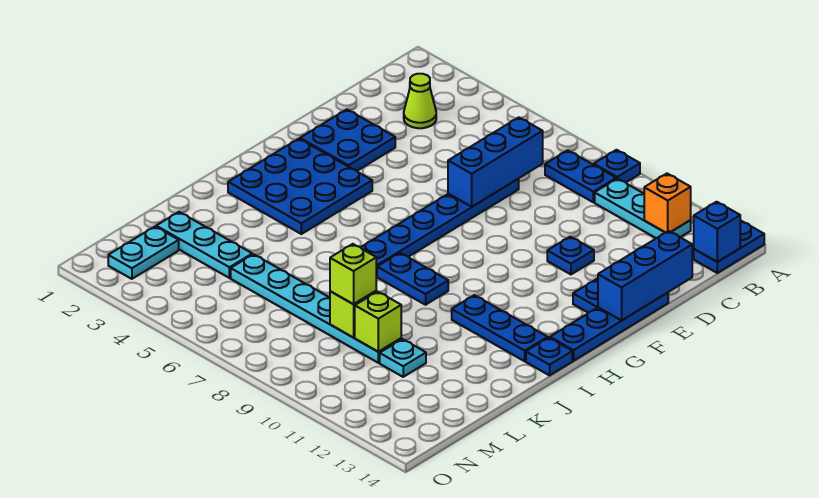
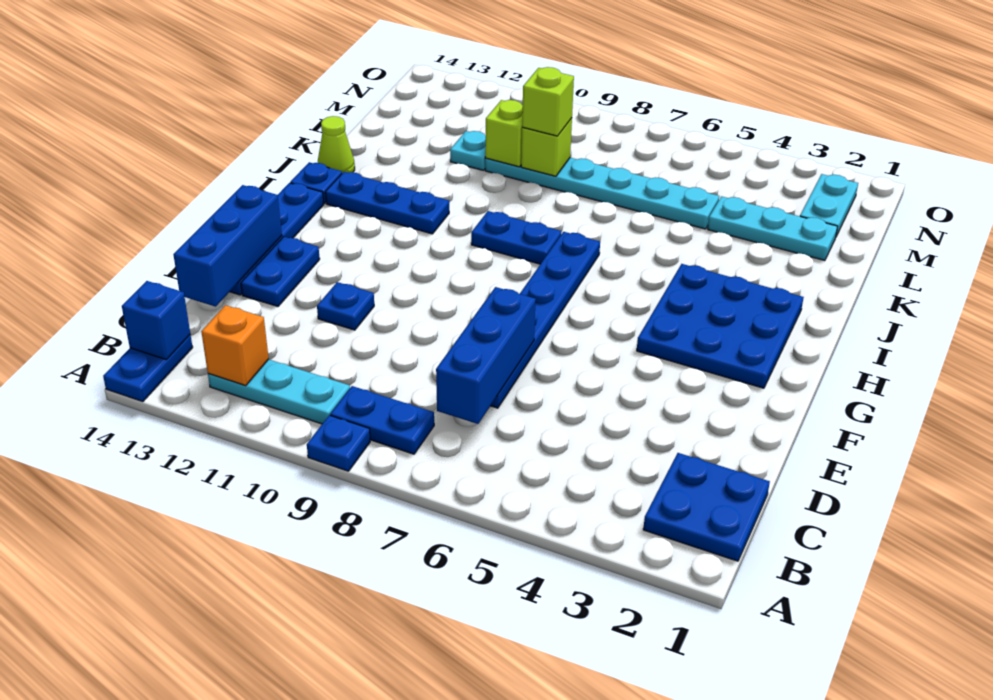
lime cone C3 level 1 -> lime cone J14 level 1
blue plate E2:F3 level 1 -> blue plate B1:C2 level 1

